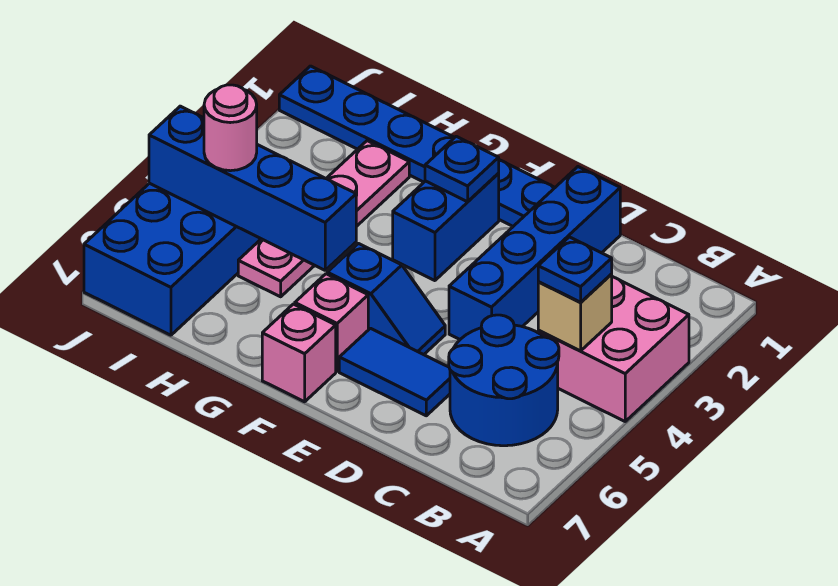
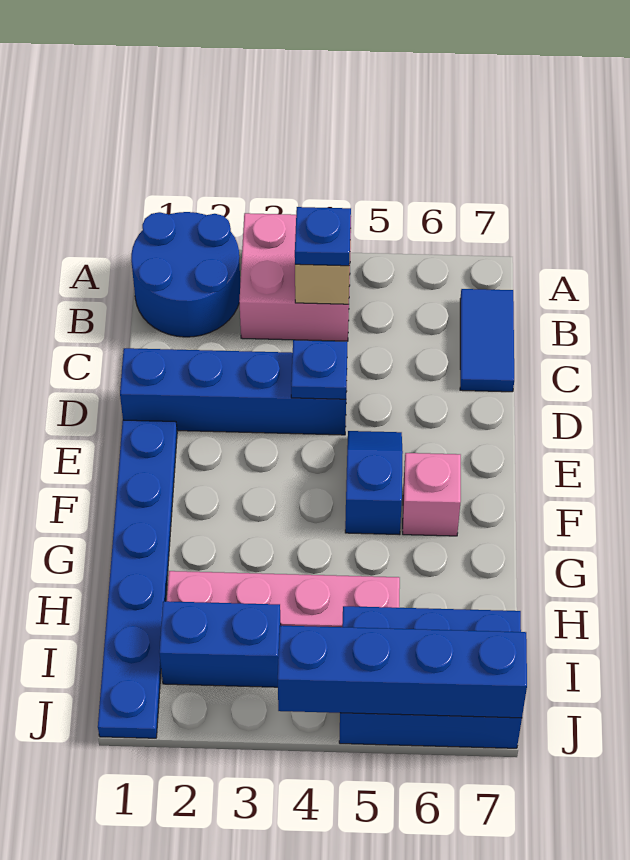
blue round brick B5:C6 level 1 -> blue round brick A1:B2 level 1
blue tile D6:E6 level 1 -> blue tile B7:C7 level 1
blue brick F2:F3 level 1 -> blue brick I2:I3 level 1
blue plate F2 level 2 -> blue plate D4 level 2
pink brick F7 level 1 -> none
blue brick G5:J5 level 2 -> blue brick J4:J7 level 2
pink round brick I5 level 3 -> none

